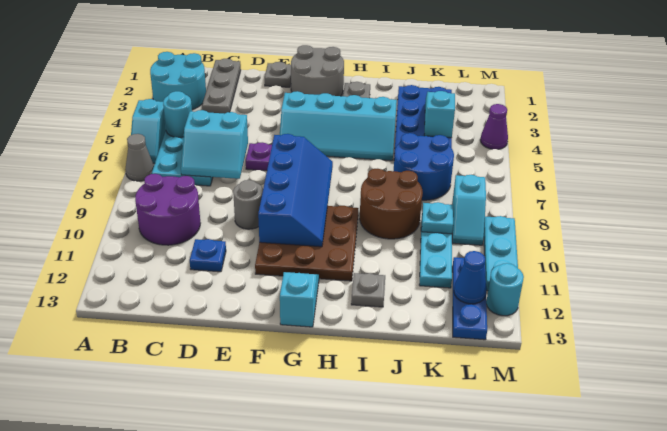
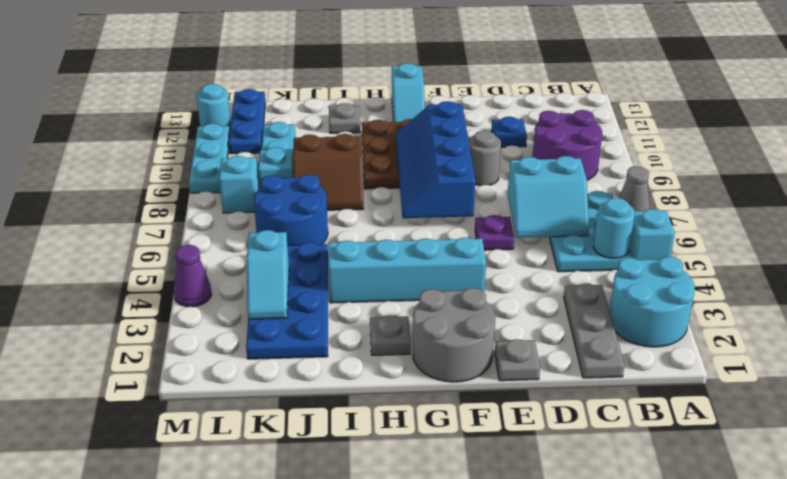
cyan slope C6:D7 level 2 top 6 -> cyan slope C6:D7 level 2 top 7
brown round brick I8:J9 level 1 -> brown slope I8:J9 level 1 top 9
blue cone L12 level 2 -> none

